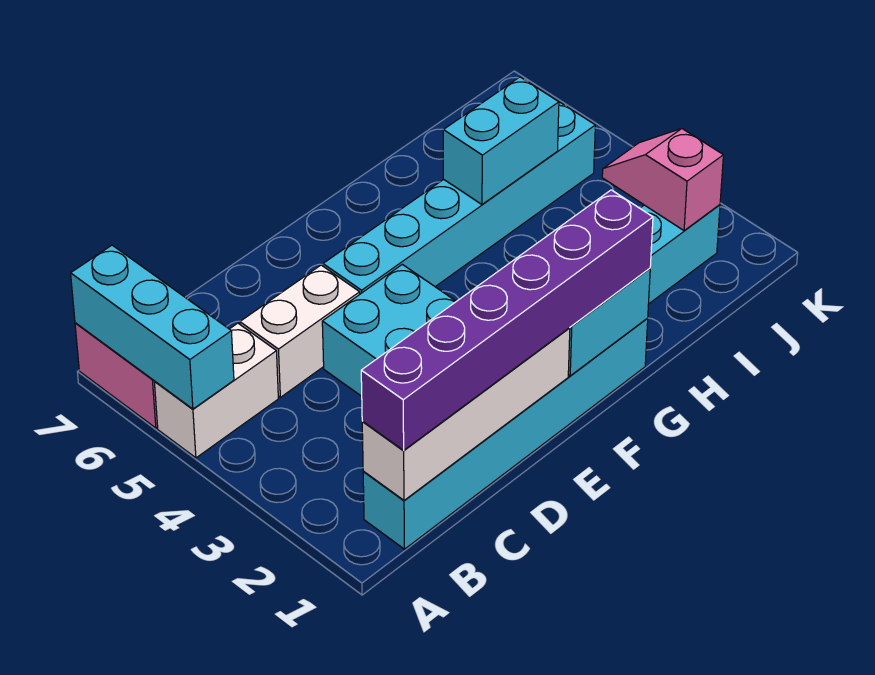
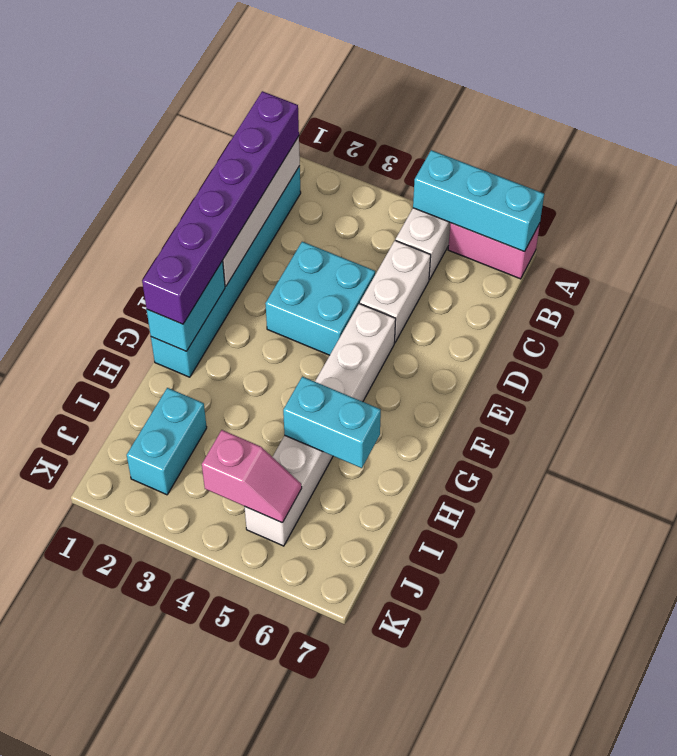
cyan brick E5:J5 level 1 -> white brick E5:J5 level 1
cyan brick H5:I5 level 2 -> cyan brick H5:H6 level 2
pink slope J2:J3 level 2 top 2 -> pink slope J4:J5 level 2 top 4

